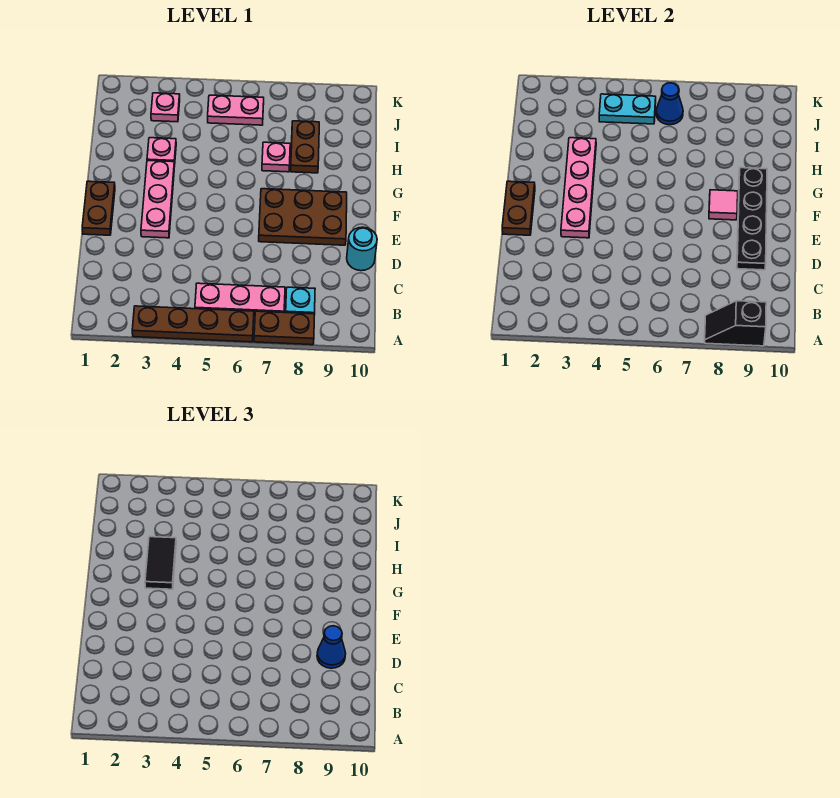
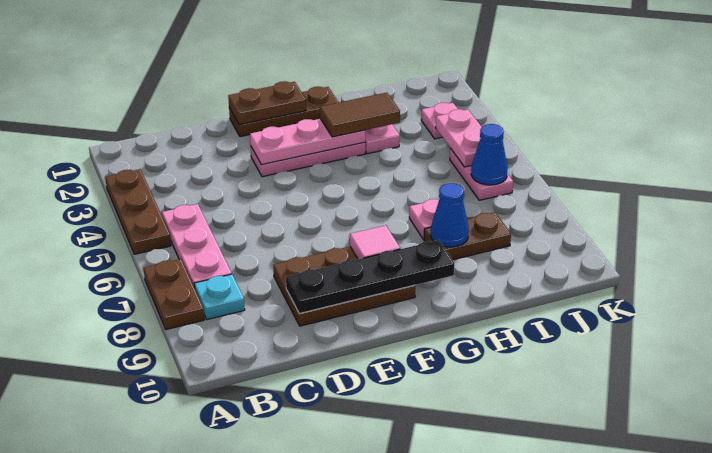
brown plate A3:A6 level 1 -> brown plate A3:A5 level 1
black slope A8:A9 level 2 top 9 -> none
blue cone D9 level 3 -> blue cone H8 level 2
cyan round brick D10 level 1 -> none
brown plate E1:F1 level 1 -> brown plate E1:G1 level 1
pink plate E3:H3 level 2 -> pink plate E3:G3 level 2
brown plate E7:F9 level 1 -> brown plate D8:F9 level 1
black tile G3:H3 level 3 -> brown tile G3:H3 level 3
cyan plate J4:J5 level 2 -> pink plate J4:J5 level 2

